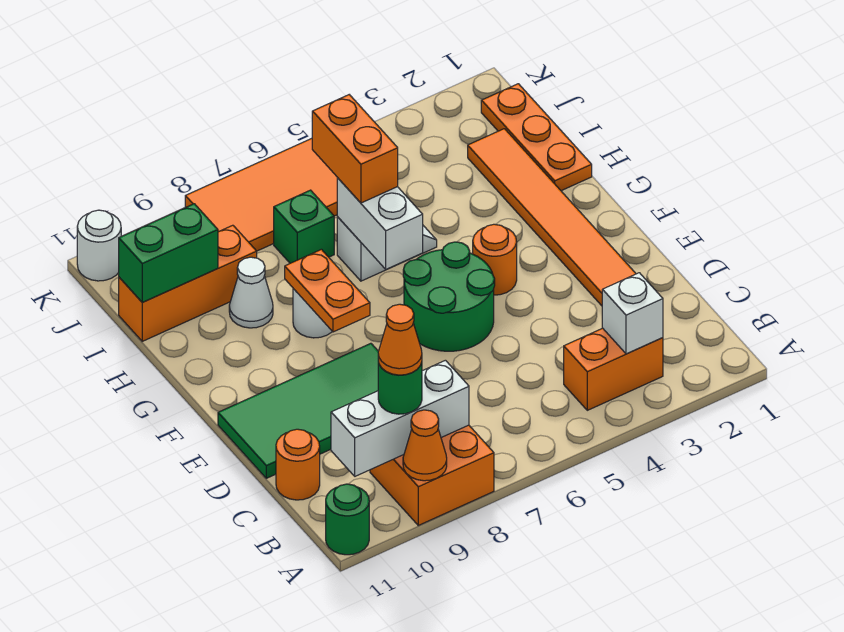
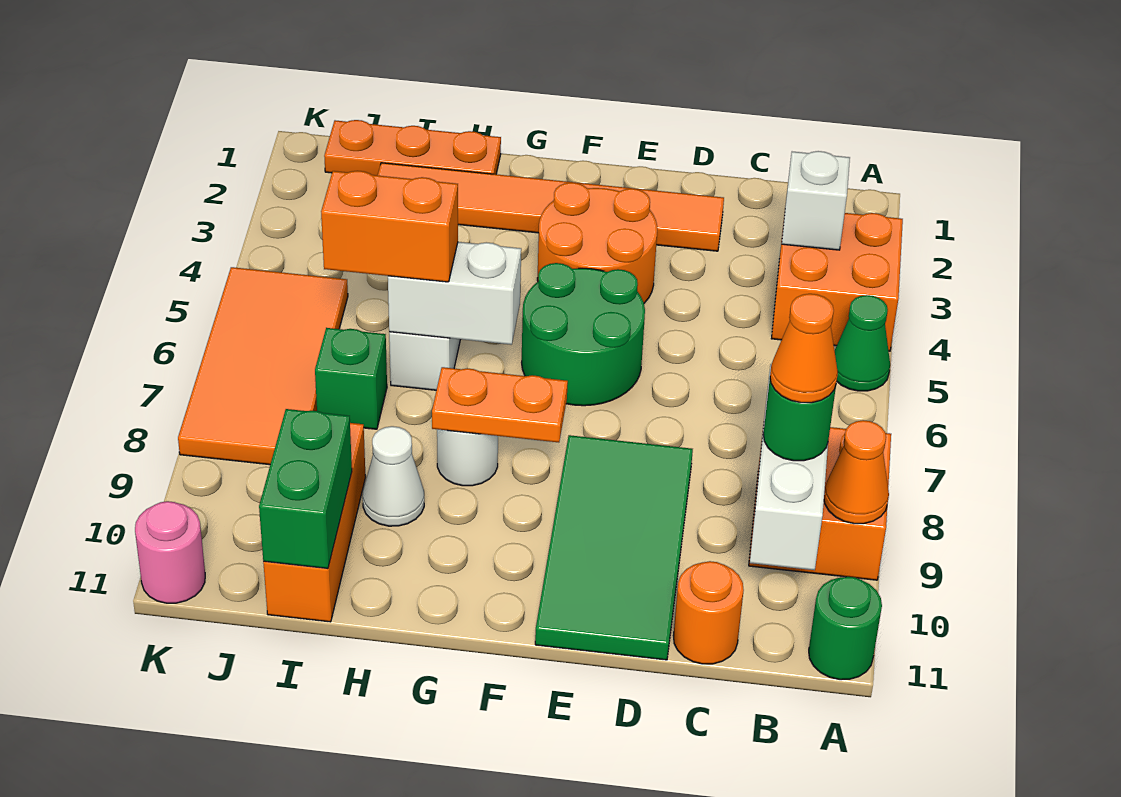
none -> green cone A5 level 1
orange brick B3:B4 level 1 -> orange brick A3:B4 level 1
orange round brick F4 level 1 -> orange round brick E3:F4 level 1
white round brick K11 level 1 -> pink round brick K11 level 1

